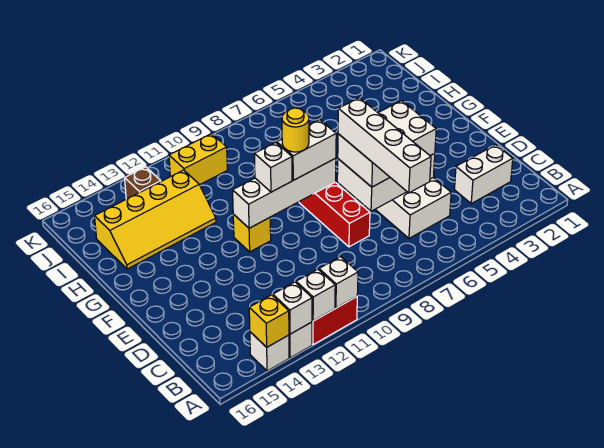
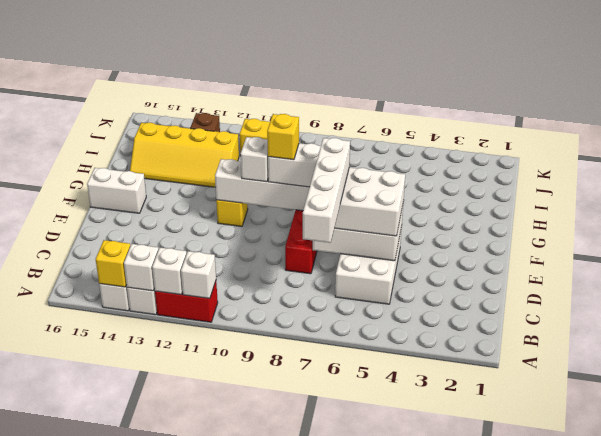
white brick C2:C3 level 1 -> white brick F15:F16 level 1
yellow round brick F9 level 4 -> yellow brick F9 level 4

